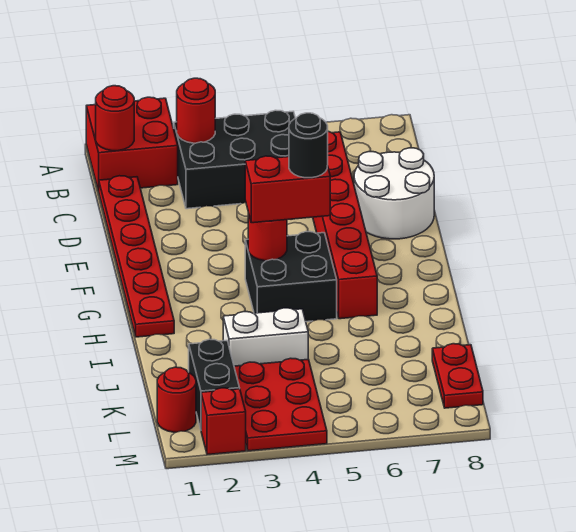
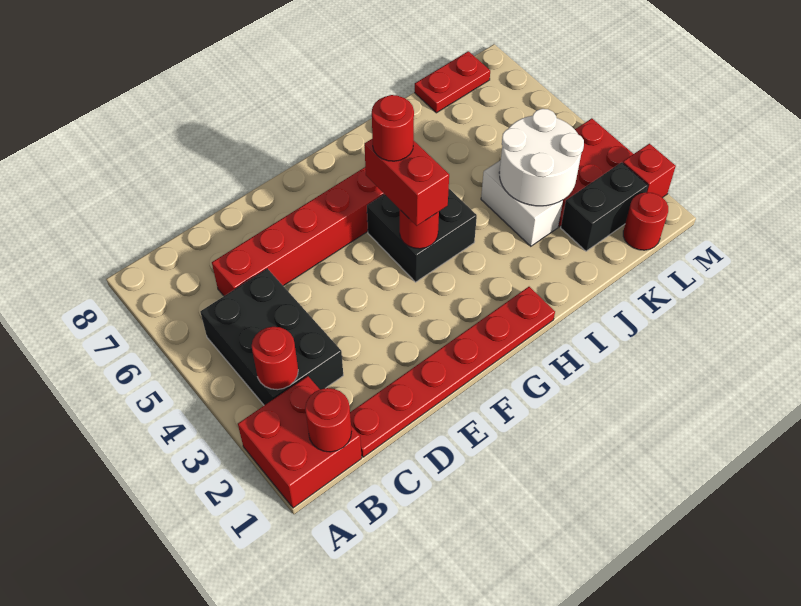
white round brick D7:E8 level 1 -> white round brick J3:K4 level 2
black round brick G5 level 4 -> red round brick G5 level 4

